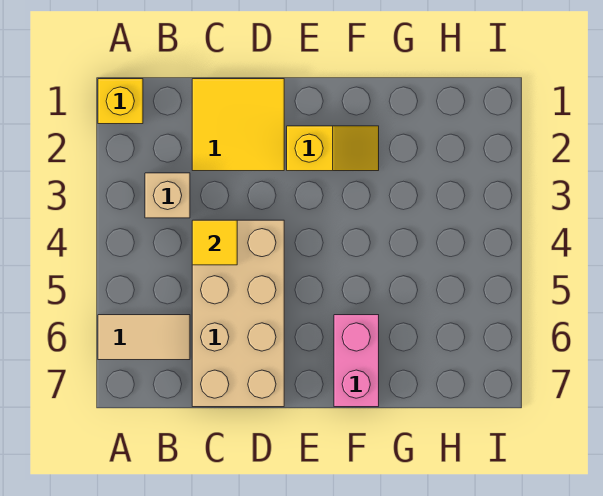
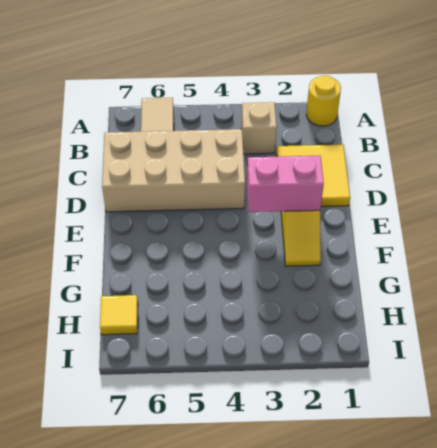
yellow brick A1 level 1 -> yellow round brick A1 level 1
yellow tile C4 level 2 -> yellow tile H7 level 1
pink brick F6:F7 level 1 -> pink brick E2:E3 level 2

